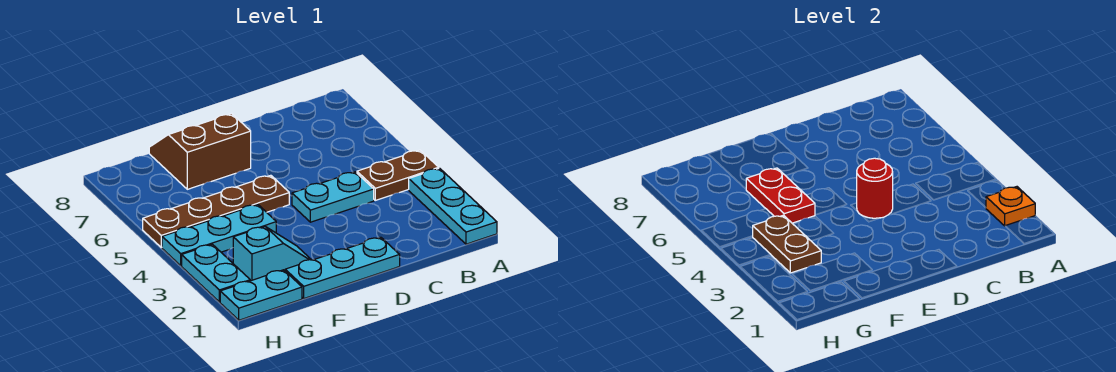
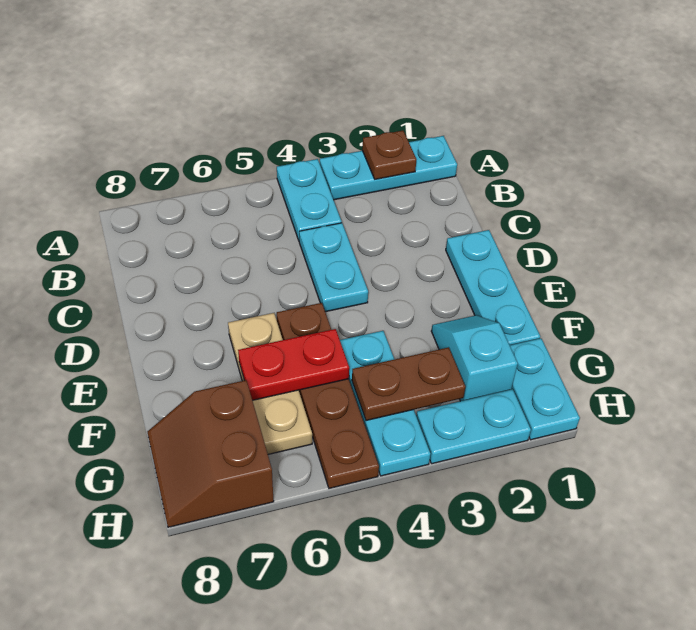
orange plate A2 level 2 -> brown plate A2 level 2
brown plate A4:B4 level 1 -> cyan plate A4:B4 level 1
red round brick D4 level 2 -> none
none -> tan plate E6:G6 level 1
brown slope E7:F8 level 1 top 7 -> brown slope G7:H8 level 1 top 7

